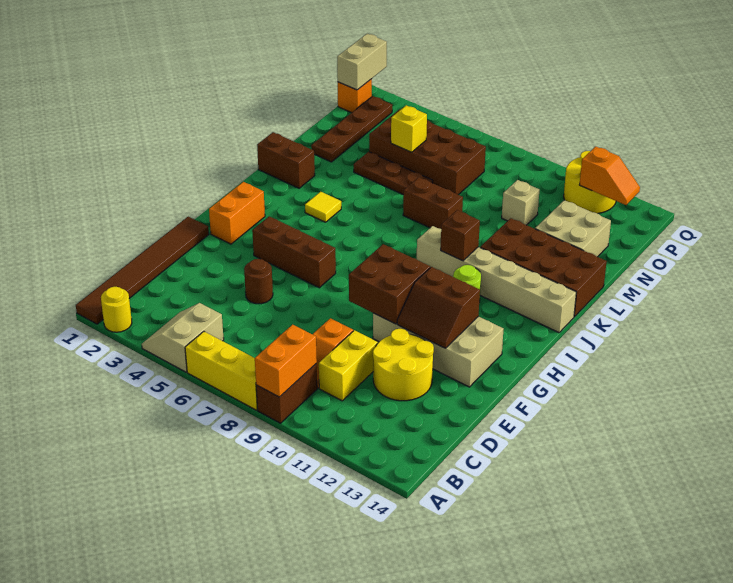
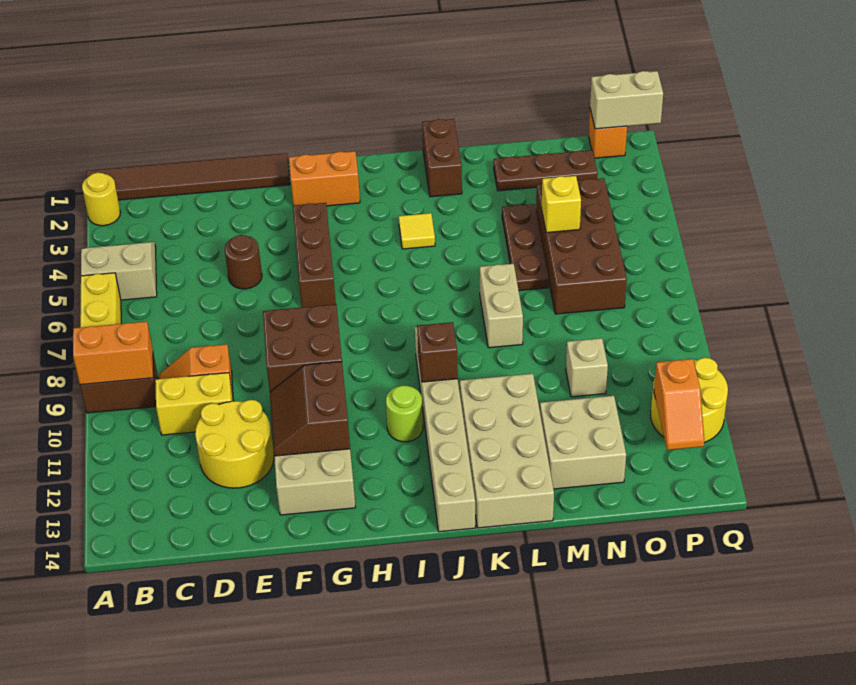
brown brick K11:L14 level 1 -> tan brick K11:L14 level 1
brown brick L7:L8 level 1 -> tan brick L7:L8 level 1
brown plate M2:P2 level 1 -> brown plate M2:O2 level 1

